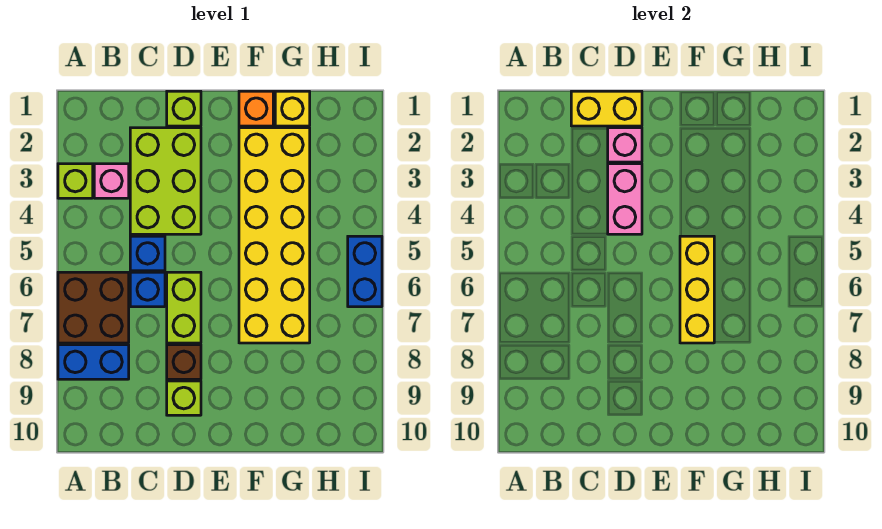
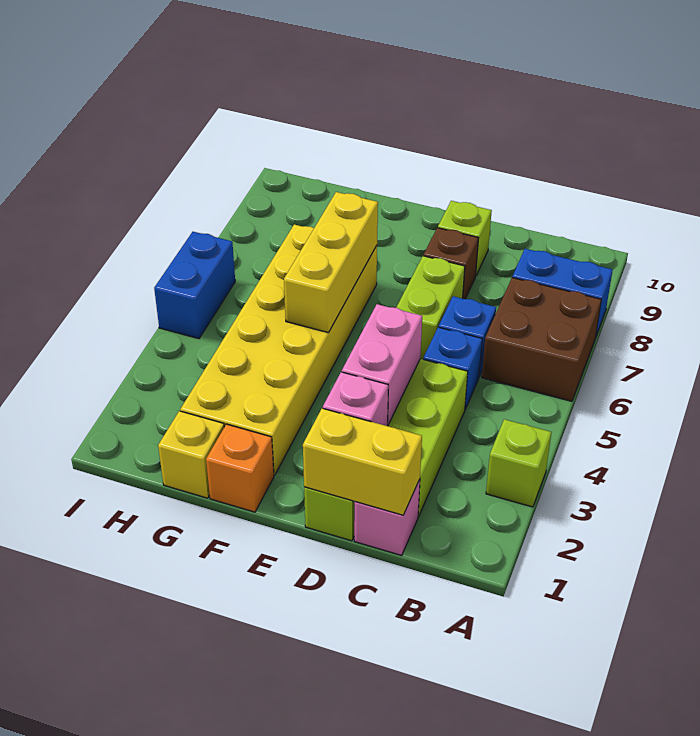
pink brick B3 level 1 -> pink brick C1 level 1

